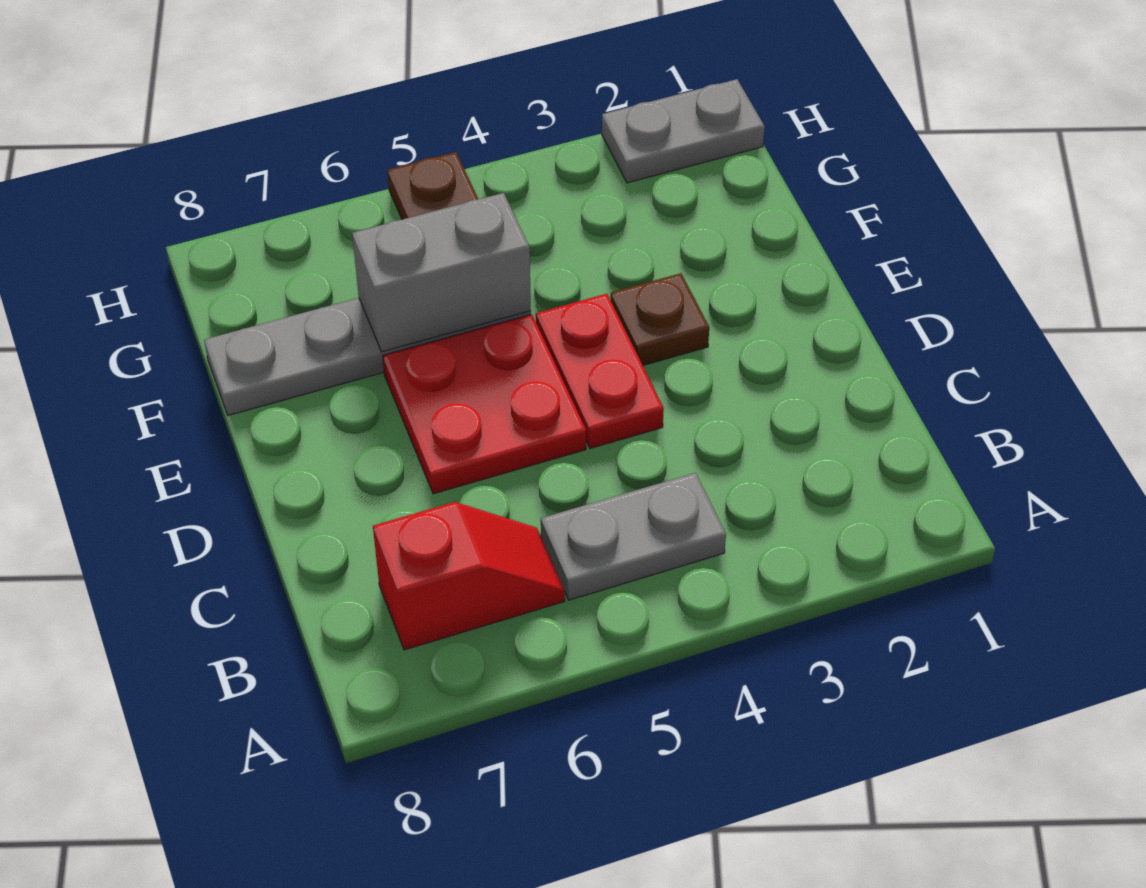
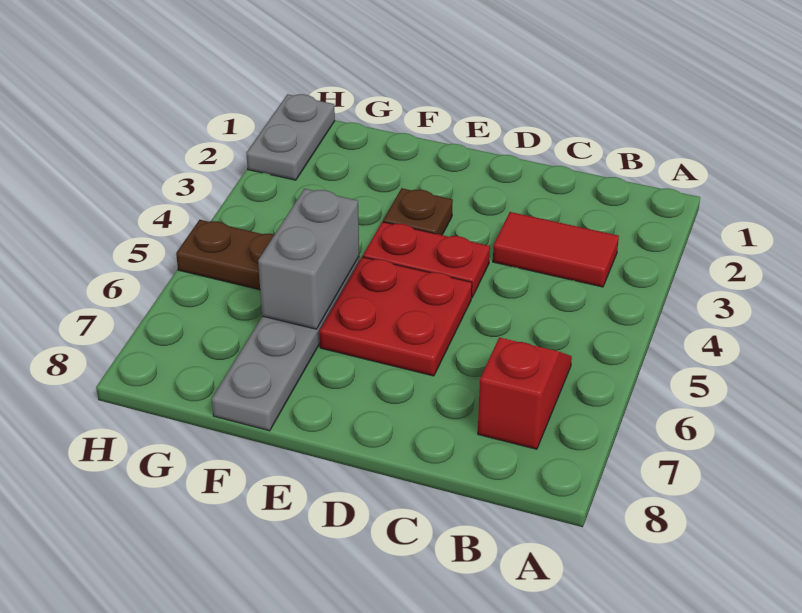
none -> red tile B3:C3 level 1
grey plate B4:B5 level 1 -> none

